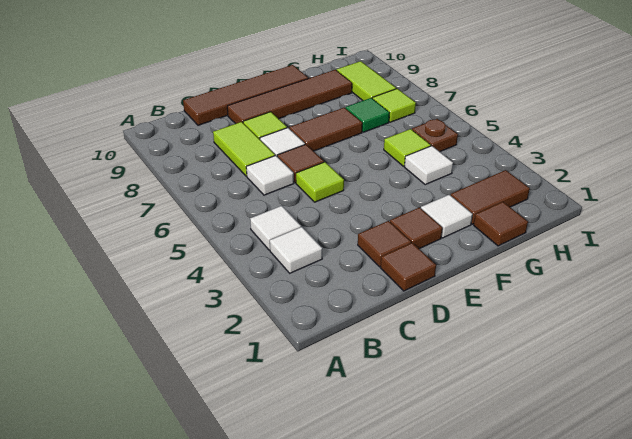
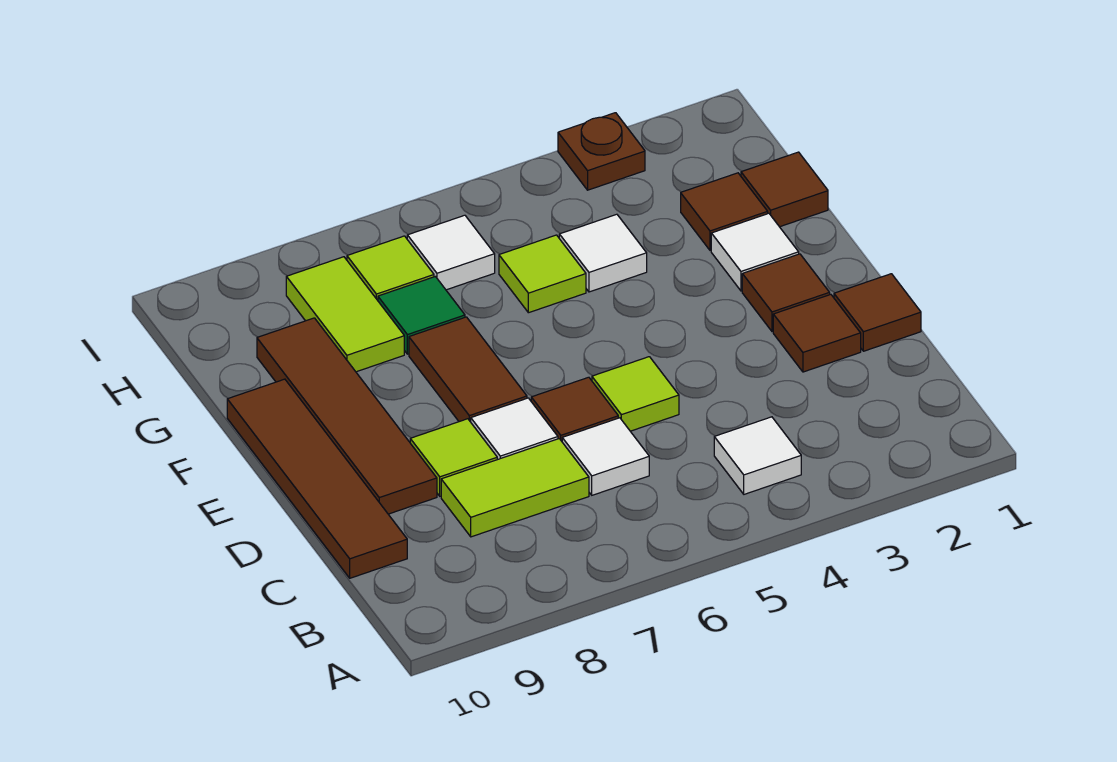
white tile B3 level 1 -> white tile H6 level 1
brown tile G2:H2 level 1 -> brown tile G2 level 1
brown plate H5 level 1 -> brown plate I3 level 1
lime tile H8:H9 level 1 -> lime tile G8:H8 level 1

